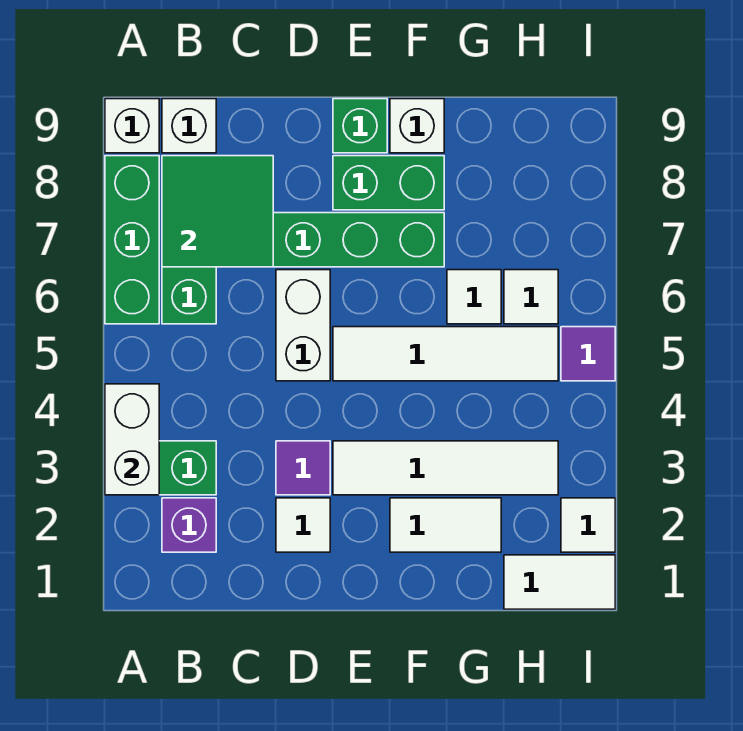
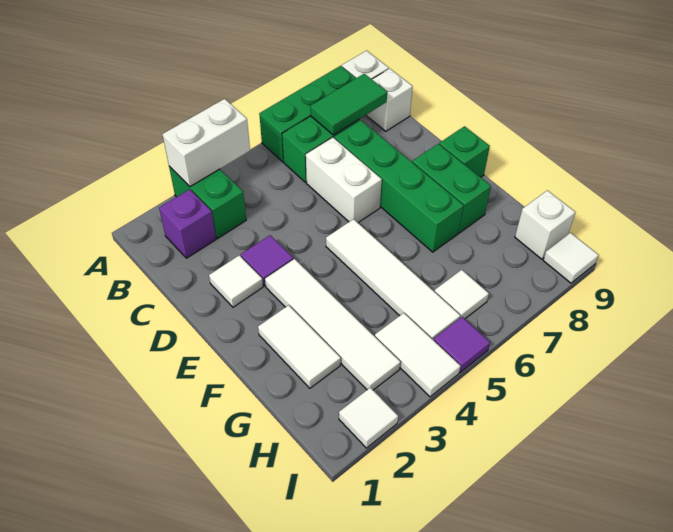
green tile B7:C8 level 2 -> green tile B7:B8 level 2
white brick D5:D6 level 1 -> white brick C6:D6 level 1
white brick F9 level 1 -> white brick H9 level 1
white tile G6 level 1 -> white tile I9 level 1
white tile H1:I1 level 1 -> white tile H4:I4 level 1

